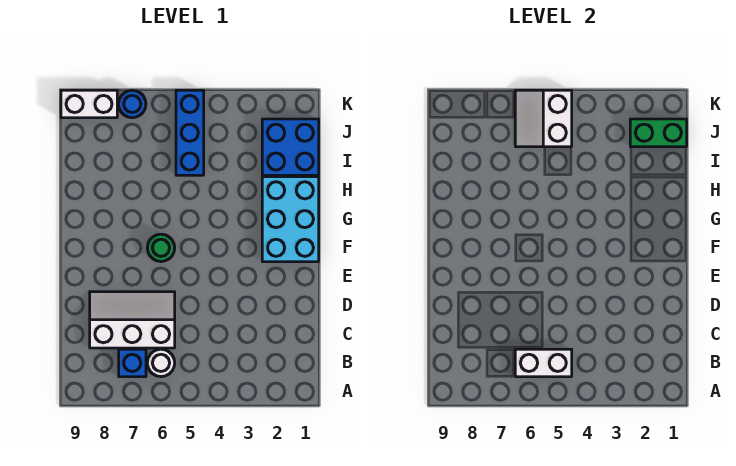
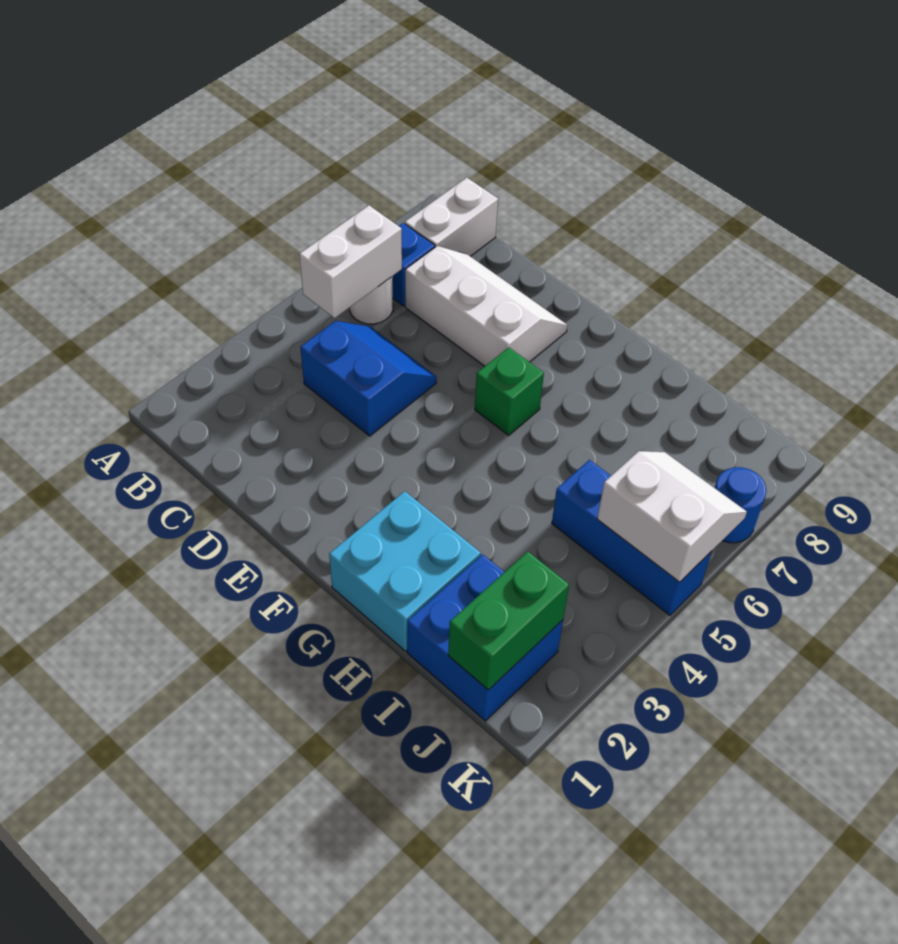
none -> blue slope C4:D5 level 1 top 4
white slope C6:D8 level 1 top C -> white slope C7:E8 level 1 top 7
cyan brick F1:H2 level 1 -> cyan brick G1:H2 level 1
green round brick F6 level 1 -> green brick F6 level 1
white brick K8:K9 level 1 -> white brick B8:B9 level 1

